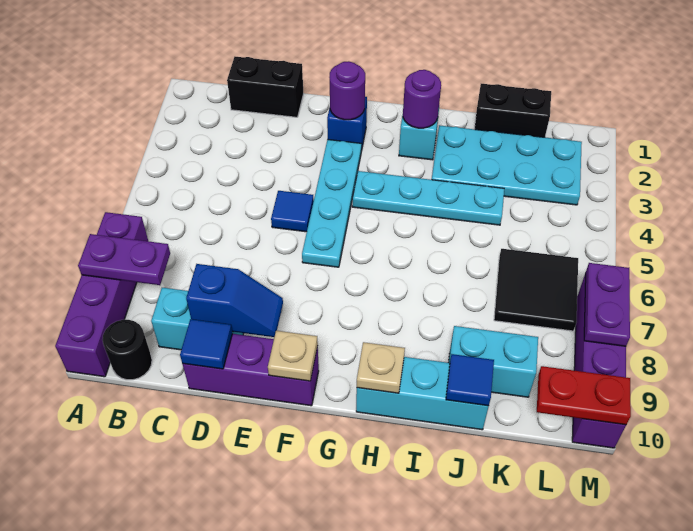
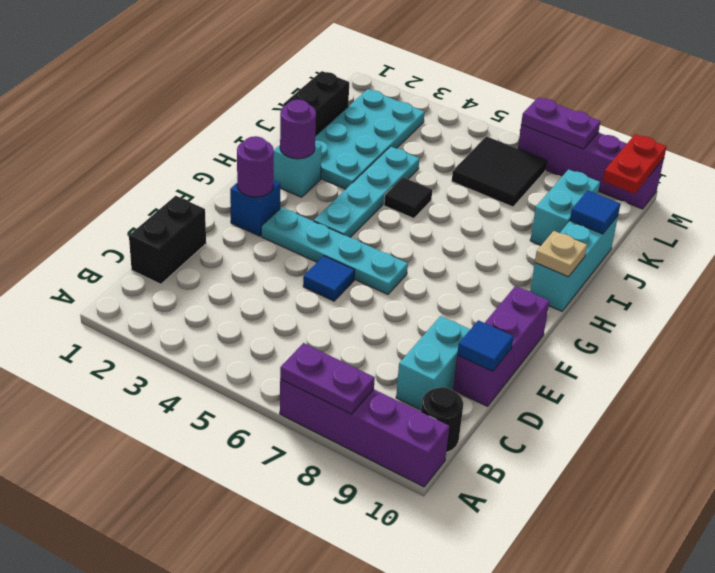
purple plate A8:B8 level 2 -> purple plate A7:A8 level 2
blue slope D9:E9 level 2 top D -> none
tan plate F10 level 2 -> none
none -> black tile I5 level 1

